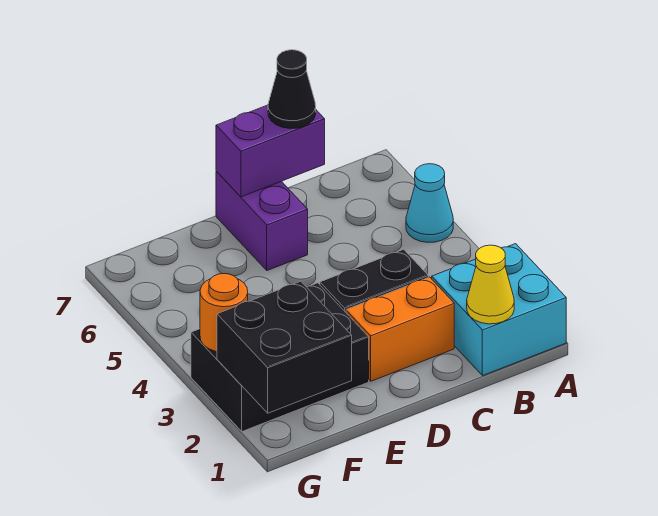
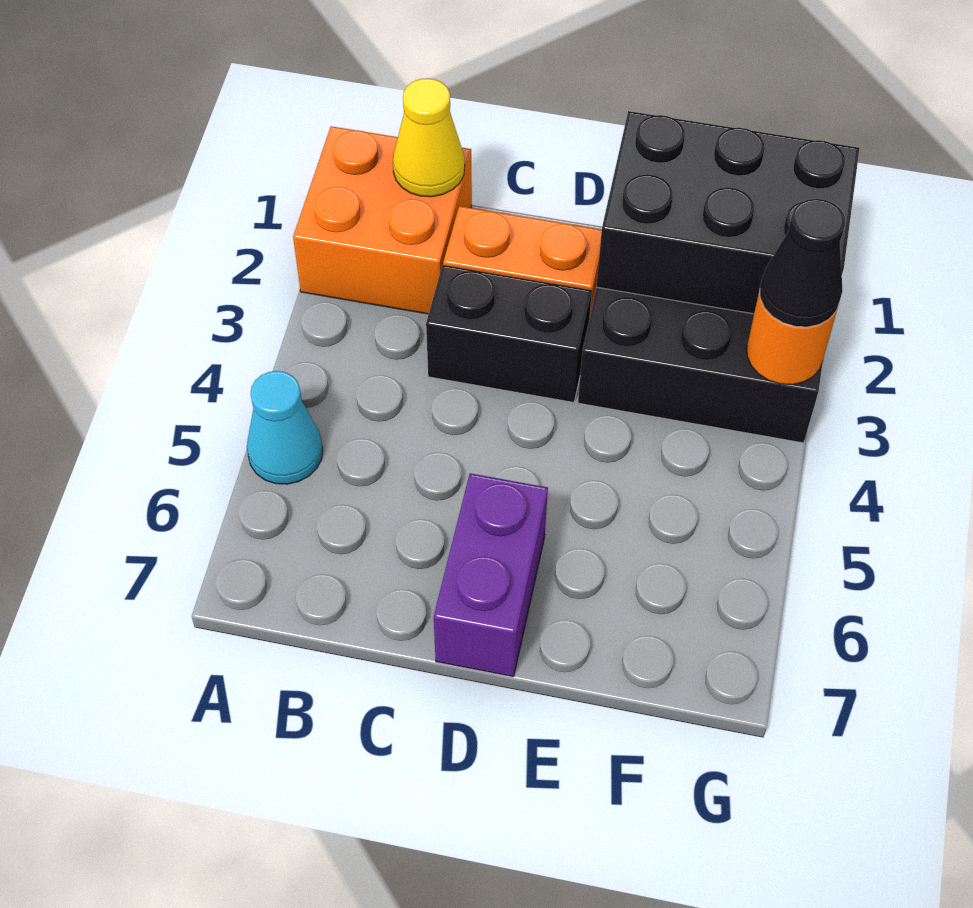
cyan brick A1:B2 level 1 -> orange brick A1:B2 level 1
purple brick C7:D7 level 2 -> none
black cone C7 level 3 -> black cone G3 level 3
black brick F1:G2 level 2 -> black brick E1:G2 level 2

